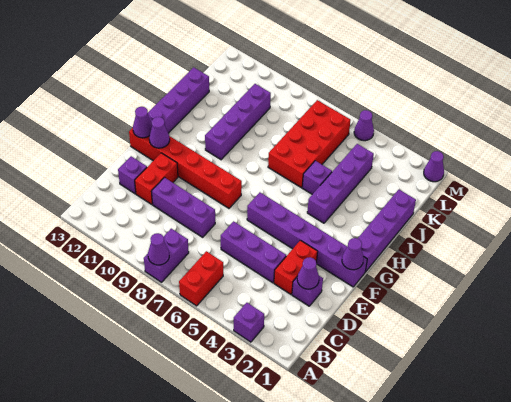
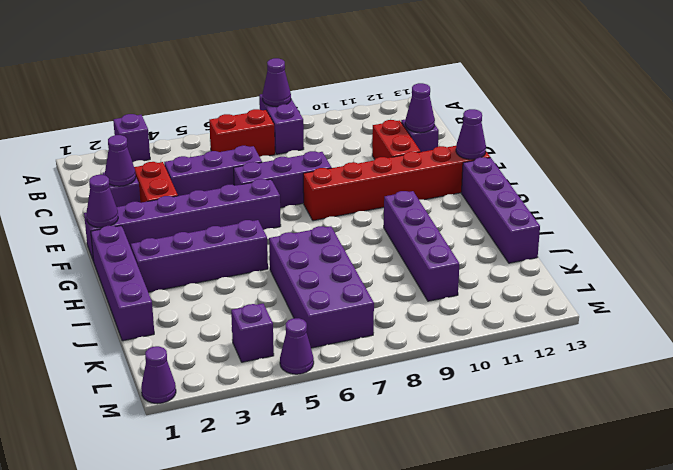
red brick A6:B6 level 1 -> red brick B6:B7 level 1
purple brick D8:D10 level 1 -> purple brick E6:E8 level 1
purple cone F12 level 2 -> purple cone D12 level 2
purple brick H4:K4 level 1 -> purple brick H2:H5 level 1
purple brick I5 level 1 -> purple brick L4 level 1
red brick I6:L7 level 1 -> purple brick I6:L7 level 1

